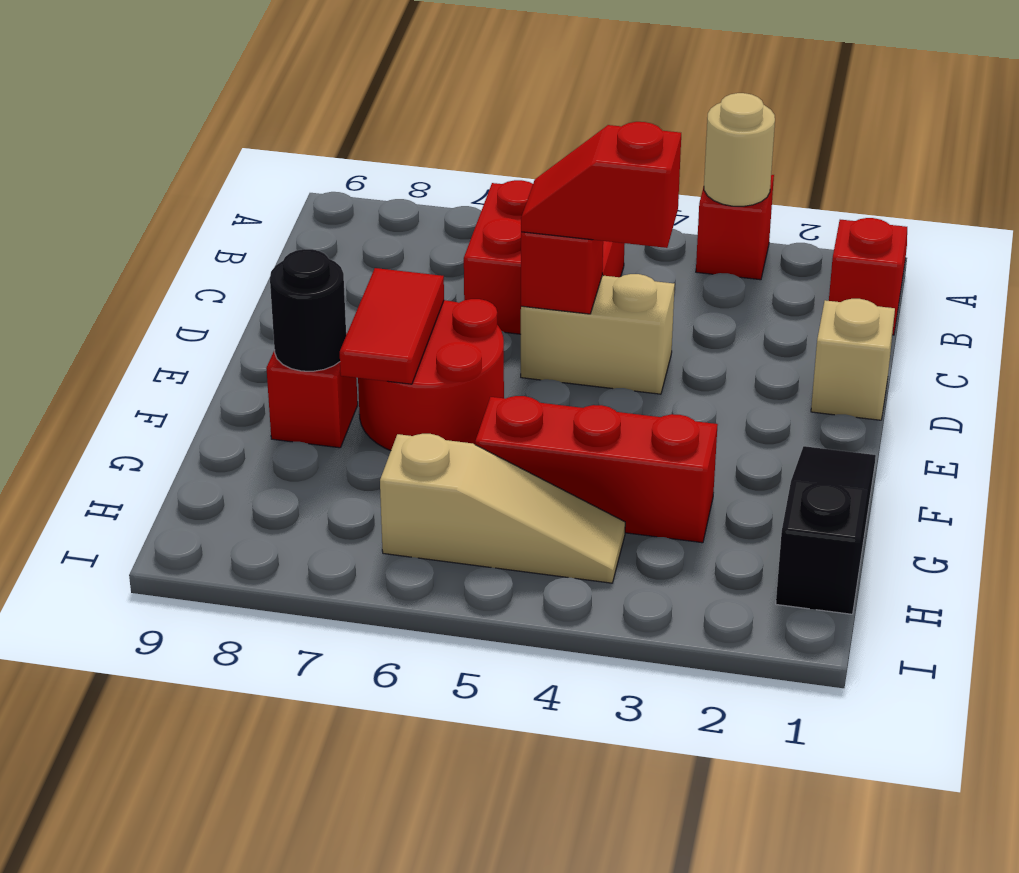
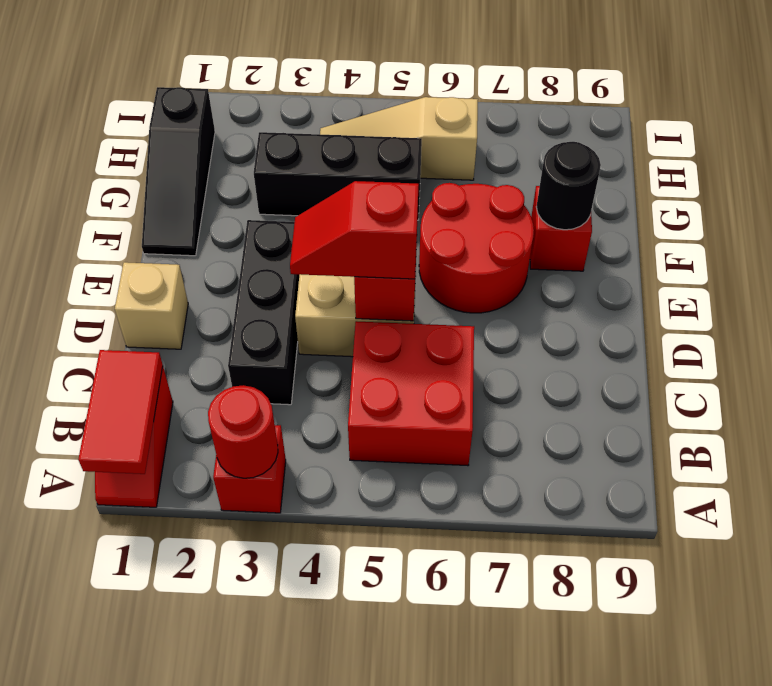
tan round brick A3 level 2 -> red round brick A3 level 2
none -> black brick C3:E3 level 1
red slope D4:D5 level 3 top 4 -> red slope D4:D5 level 3 top 5
red tile E7:F7 level 2 -> red tile A1:B1 level 2
red brick G3:G5 level 1 -> black brick G3:G5 level 1

